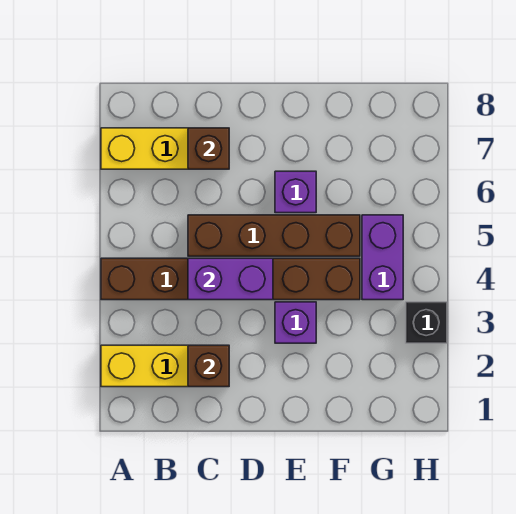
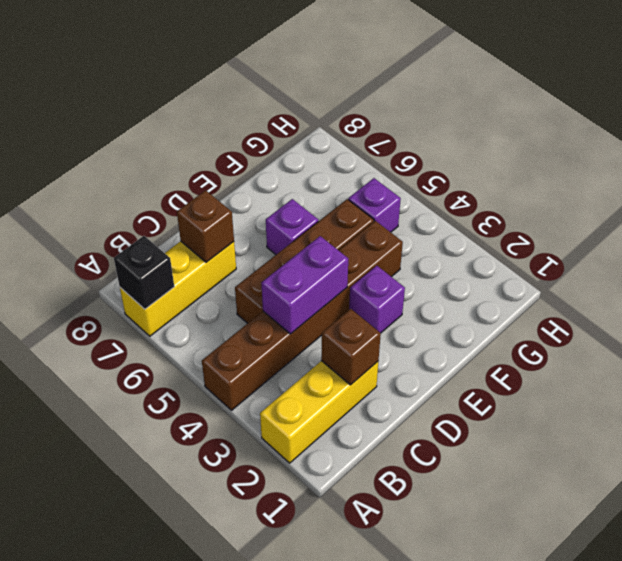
purple brick G4:G5 level 1 -> purple brick G5 level 1
black brick H3 level 1 -> black brick A7 level 2

